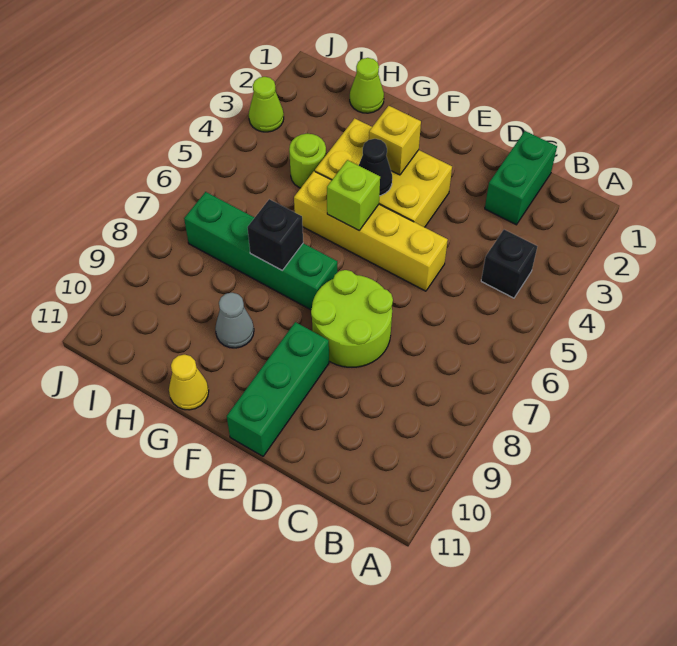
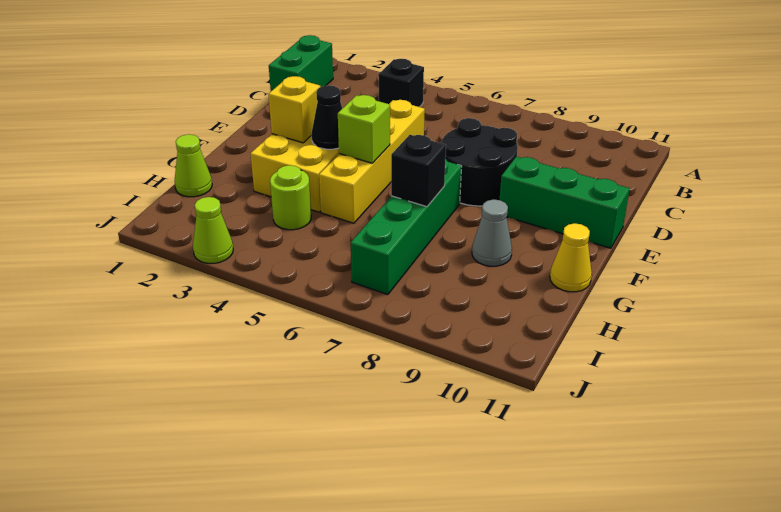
green brick C1:C2 level 1 -> green brick B1:C1 level 1
lime round brick D7:E8 level 1 -> black round brick D7:E8 level 1

